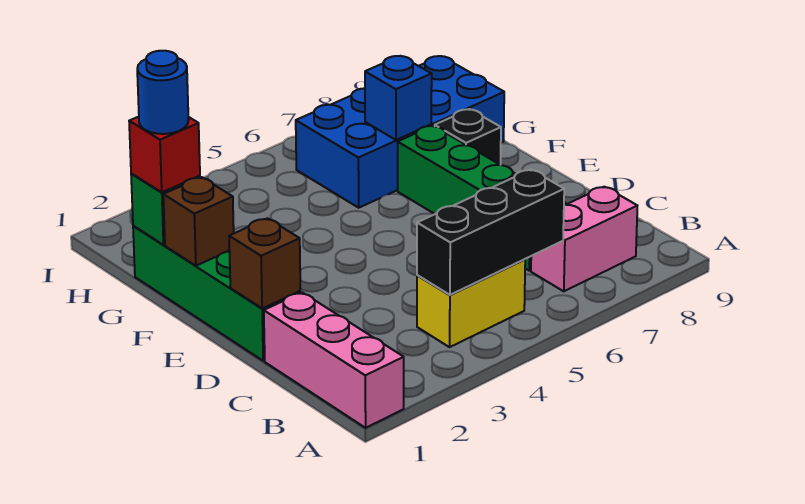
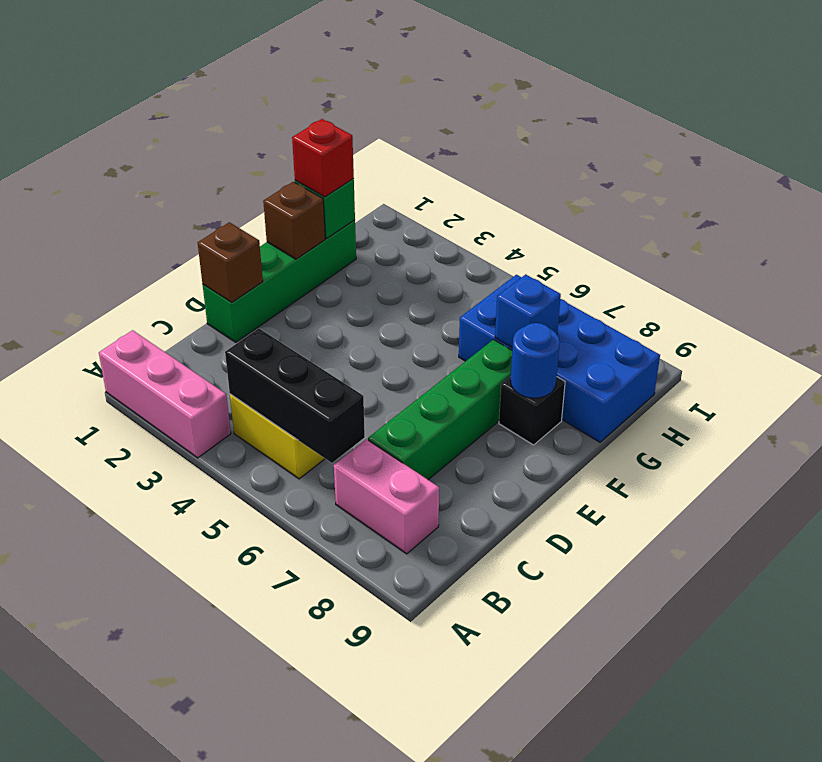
pink brick A1:C1 level 1 -> pink brick A1:A3 level 1
blue round brick G1 level 4 -> blue round brick F8 level 2

